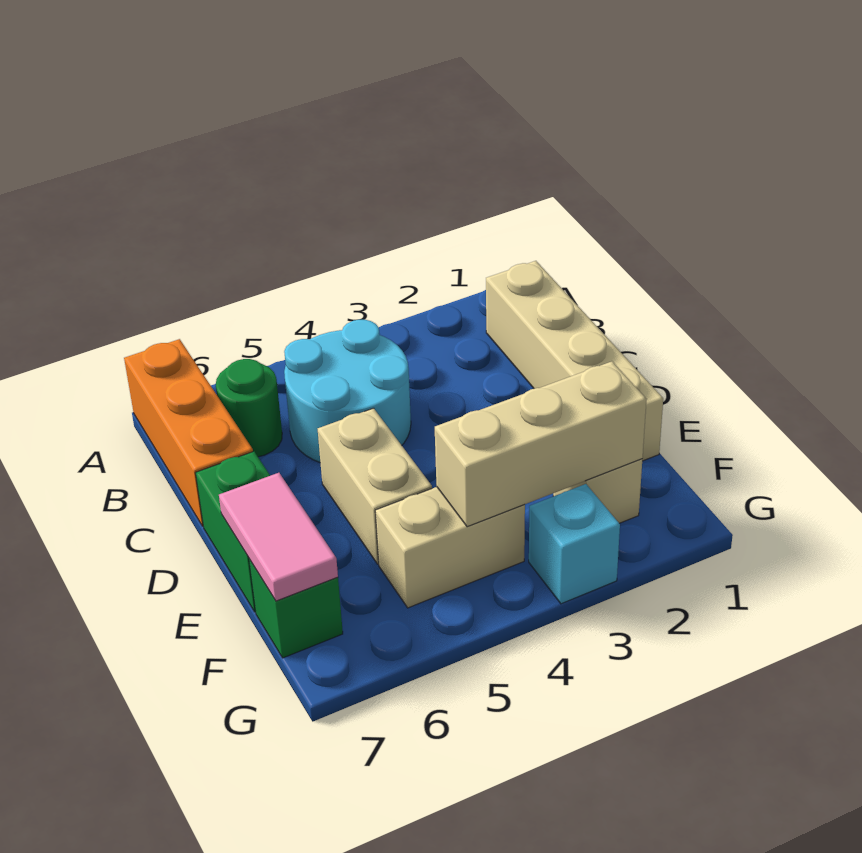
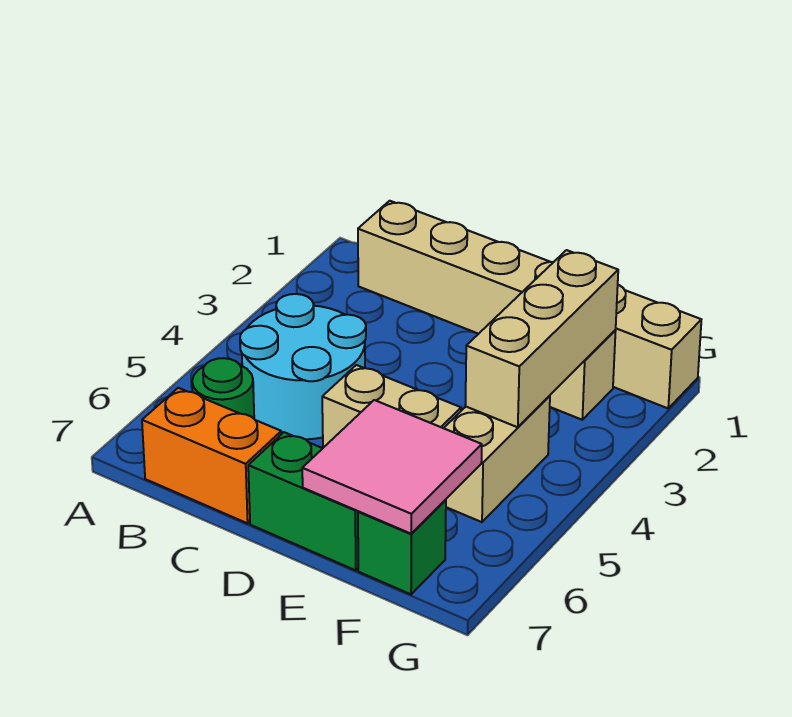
orange brick A7:C7 level 1 -> orange brick B7:C7 level 1
tan brick B1:E1 level 1 -> tan brick B1:G1 level 1
pink tile E7:F7 level 2 -> pink tile E6:F7 level 2
cyan brick G3 level 1 -> none

